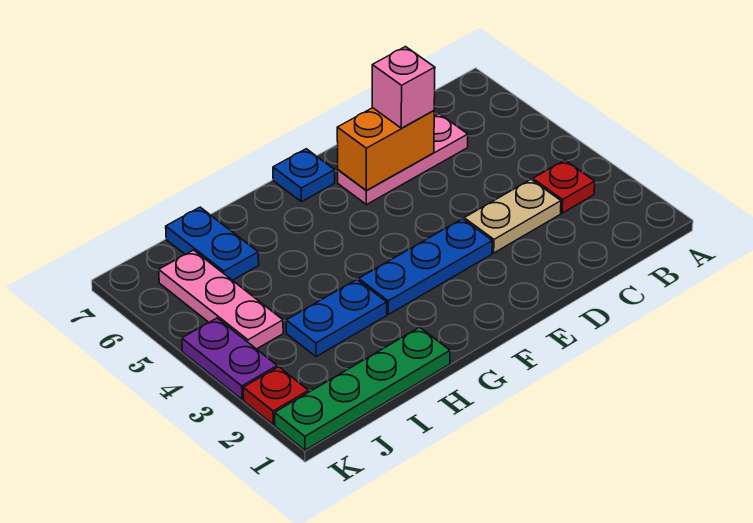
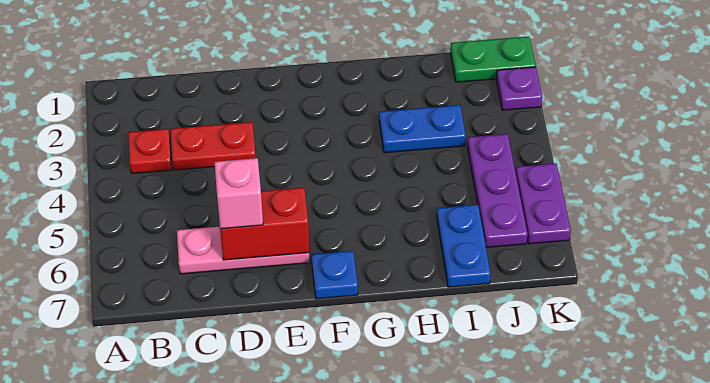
tan plate C3:D3 level 1 -> red plate C3:D3 level 1
orange brick D6:E6 level 2 -> red brick D6:E6 level 2
blue plate E3:G3 level 1 -> none
green plate H1:K1 level 1 -> green plate J1:K1 level 1
pink plate J4:J6 level 1 -> purple plate J4:J6 level 1
red plate K2 level 1 -> purple plate K2 level 1
purple plate K3:K4 level 1 -> purple plate K5:K6 level 1

